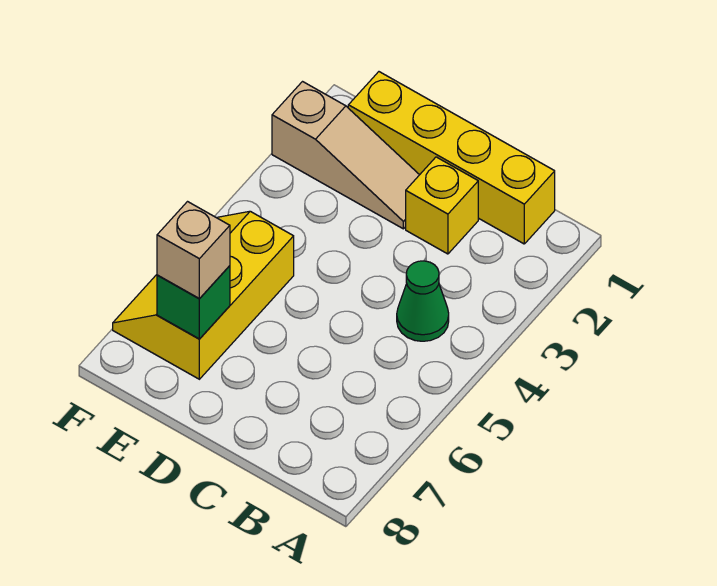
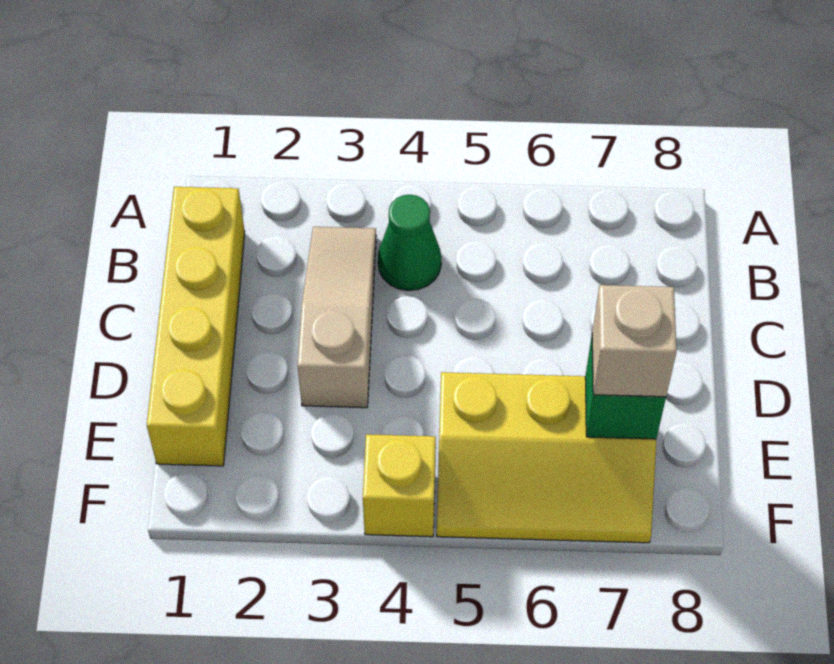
yellow brick C2 level 1 -> yellow brick F4 level 1
tan slope D2:F2 level 1 top F -> tan slope B3:D3 level 1 top D

